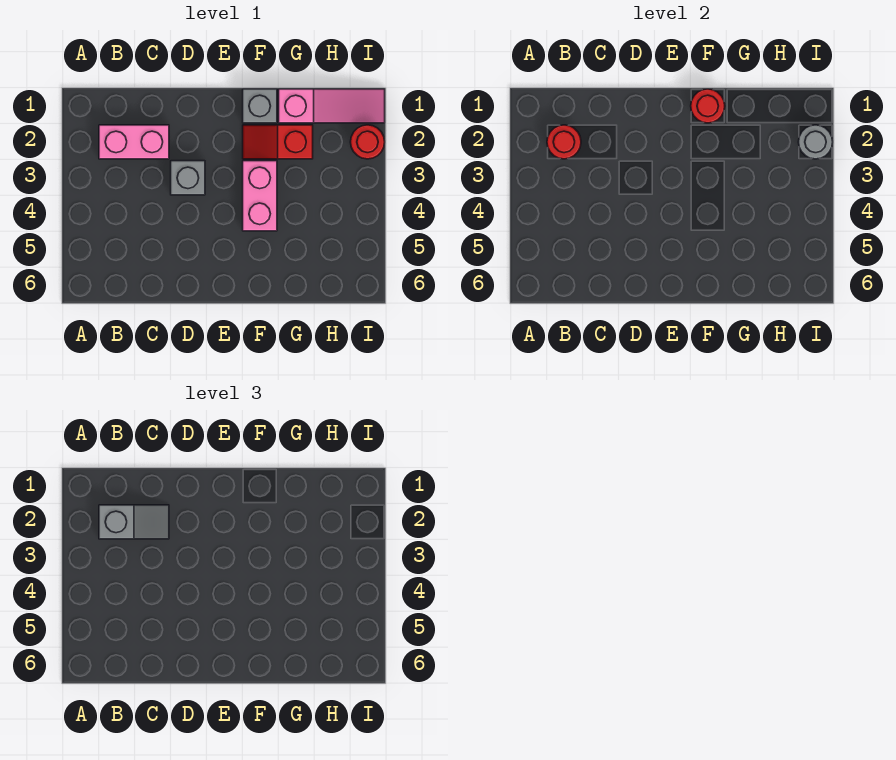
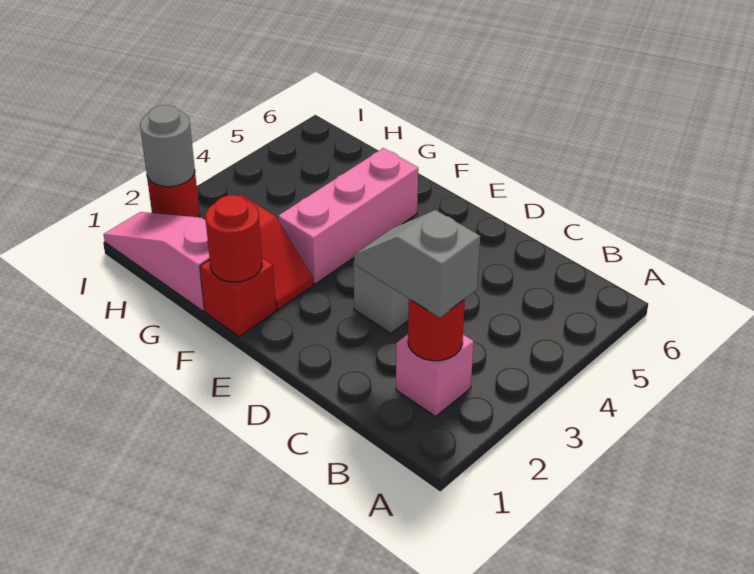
pink brick B2:C2 level 1 -> pink brick B2 level 1
grey brick F1 level 1 -> red brick F1 level 1
pink brick F3:F4 level 1 -> pink brick F3:F5 level 1

